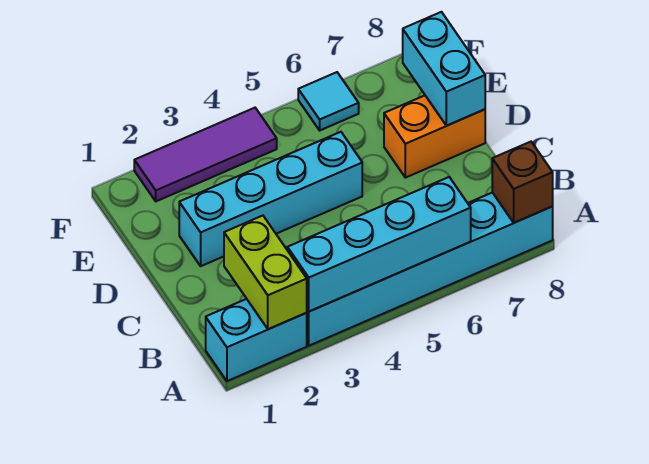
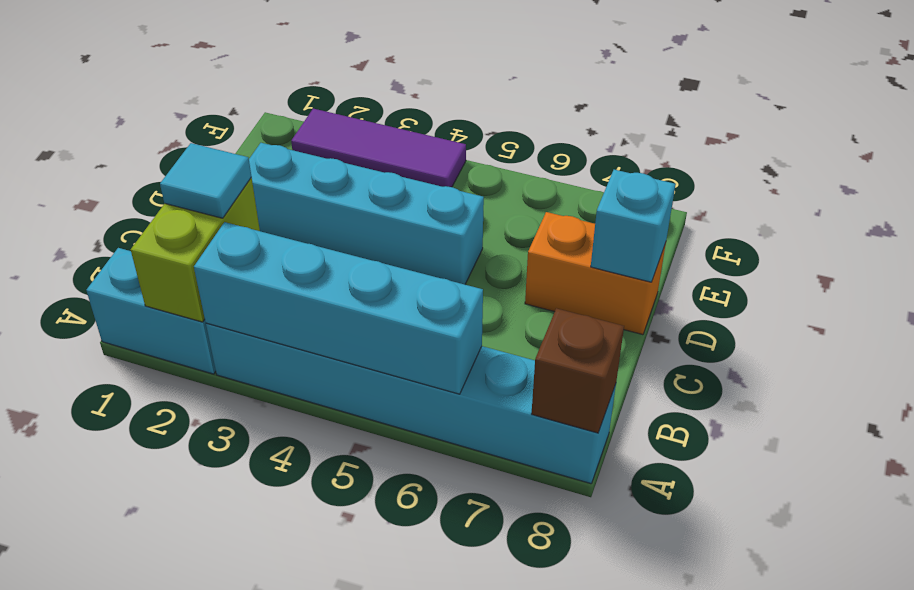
cyan brick D8:E8 level 2 -> cyan brick D8 level 2
cyan tile F6 level 1 -> cyan tile B2 level 3

